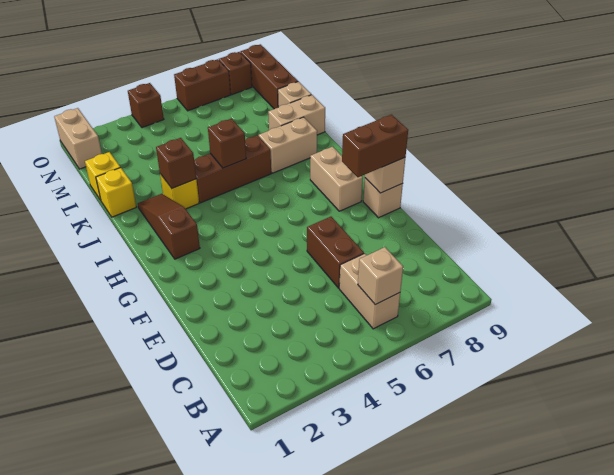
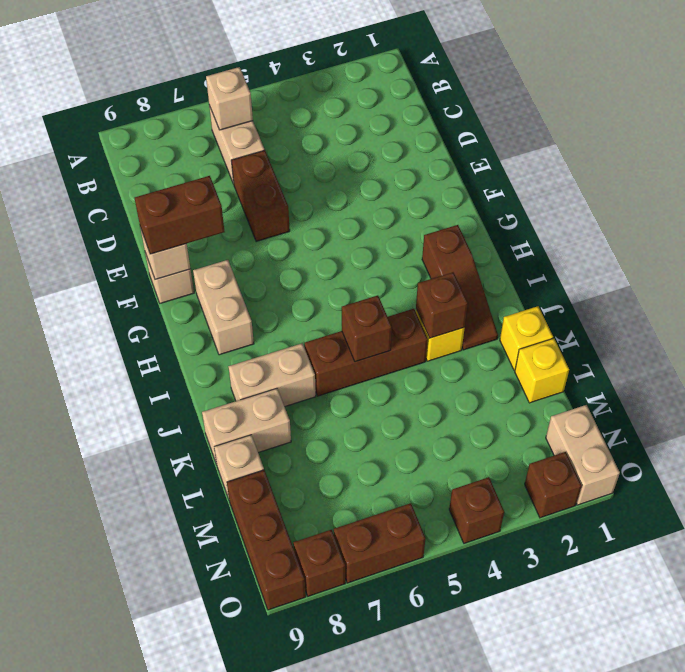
none -> brown brick O2 level 1

